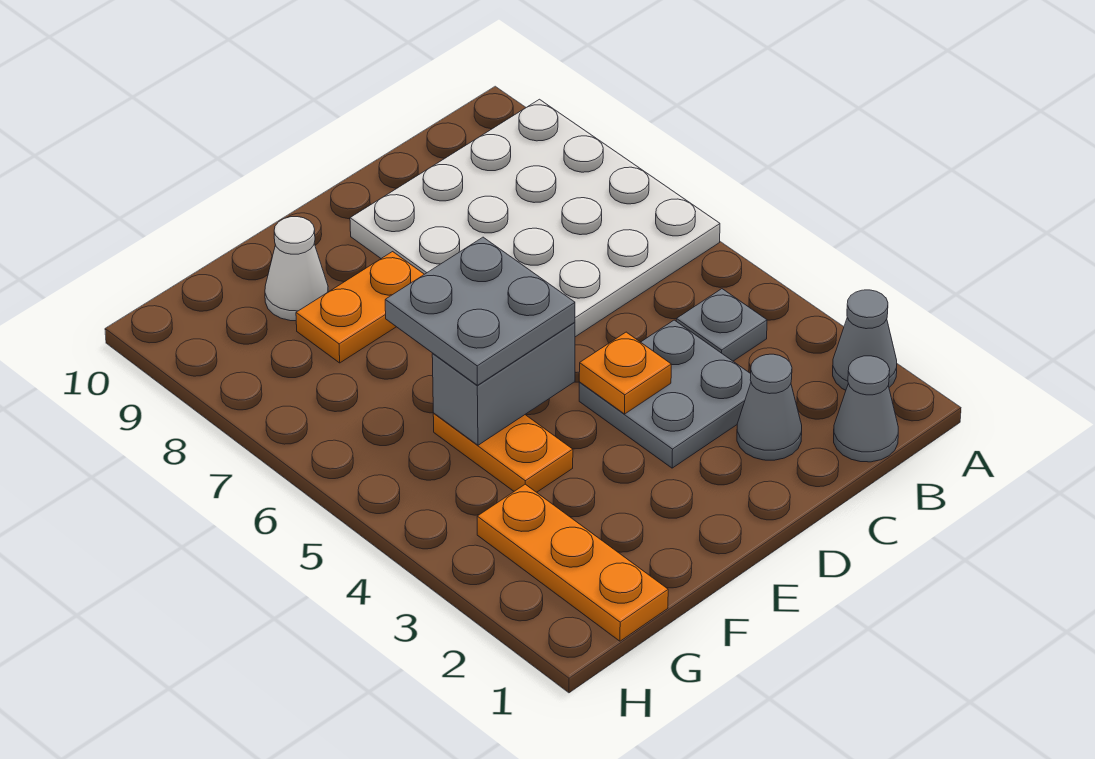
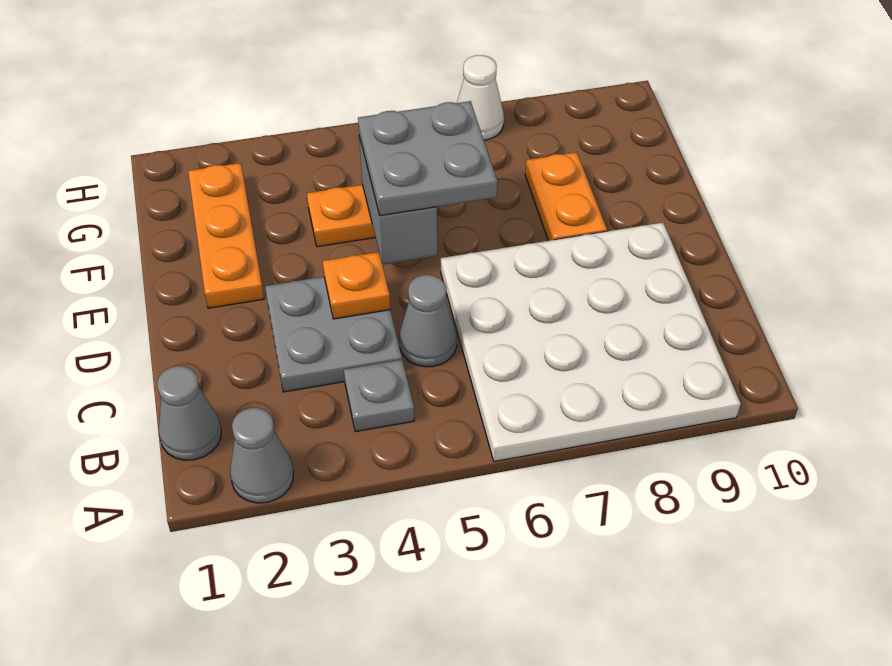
grey cone C2 level 1 -> grey cone C5 level 1
white cone F9 level 1 -> white cone H7 level 1
orange plate G1:G3 level 1 -> orange plate E2:G2 level 1

